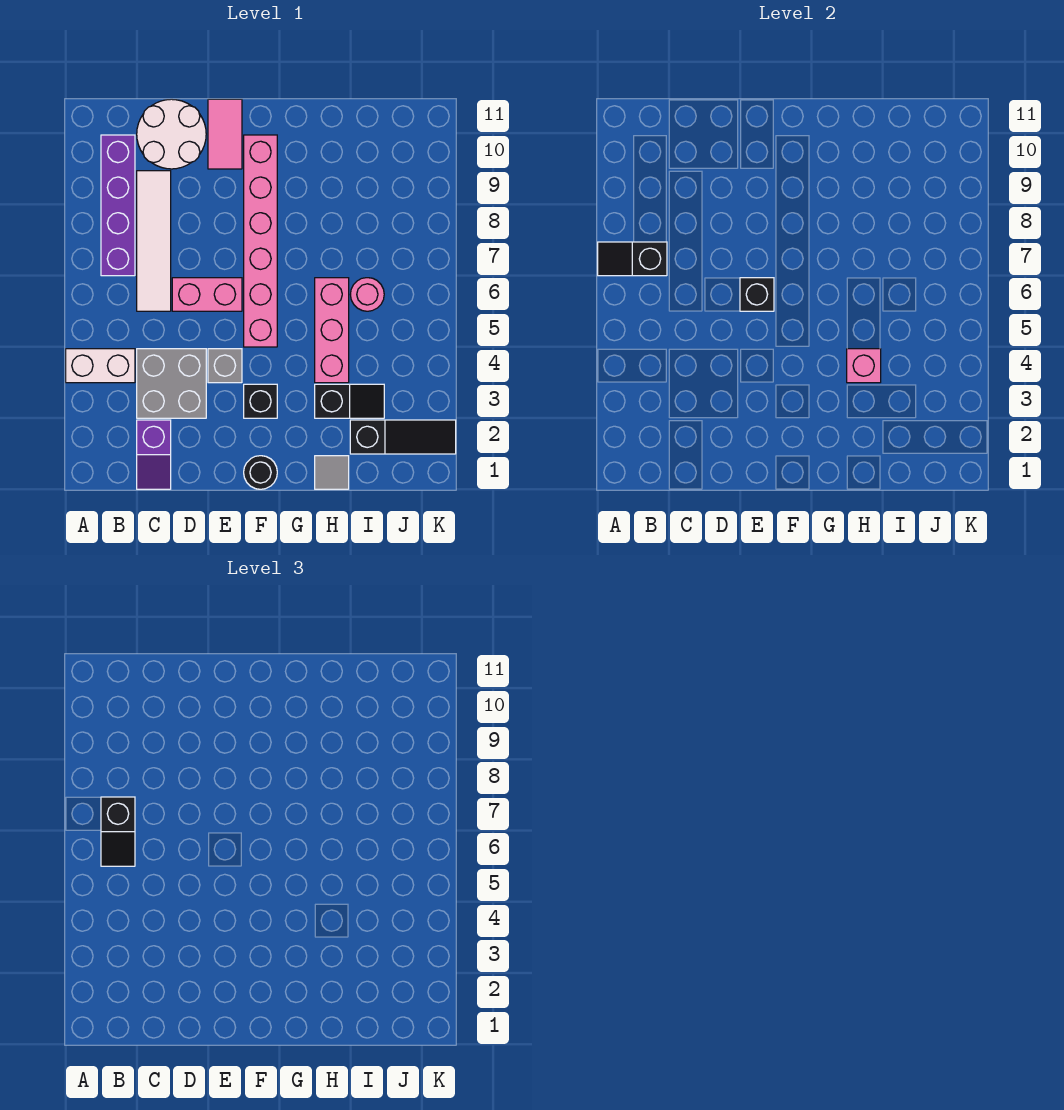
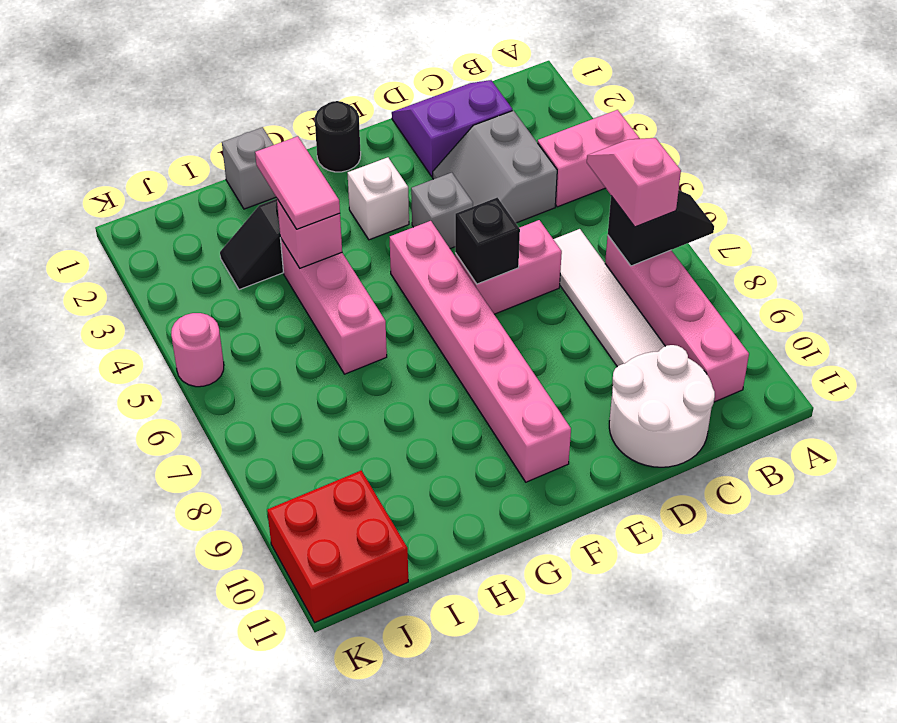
white brick A4:B4 level 1 -> pink brick A4:B4 level 1
black slope B6:B7 level 3 top 7 -> pink slope B6:B7 level 3 top 7
purple brick B7:B10 level 1 -> pink brick B7:B10 level 1
purple slope C1:C2 level 1 top 2 -> purple slope C1:D2 level 1 top 2
grey brick C3:D4 level 1 -> grey slope C3:D4 level 1 top C
pink tile E10:E11 level 1 -> pink tile H3:H4 level 3
black brick F3 level 1 -> white brick F3 level 1
grey tile H1 level 1 -> grey brick H1 level 1
black slope I2:K2 level 1 top I -> none
pink round brick I6 level 1 -> pink round brick K5 level 1
none -> red brick J10:K11 level 1

